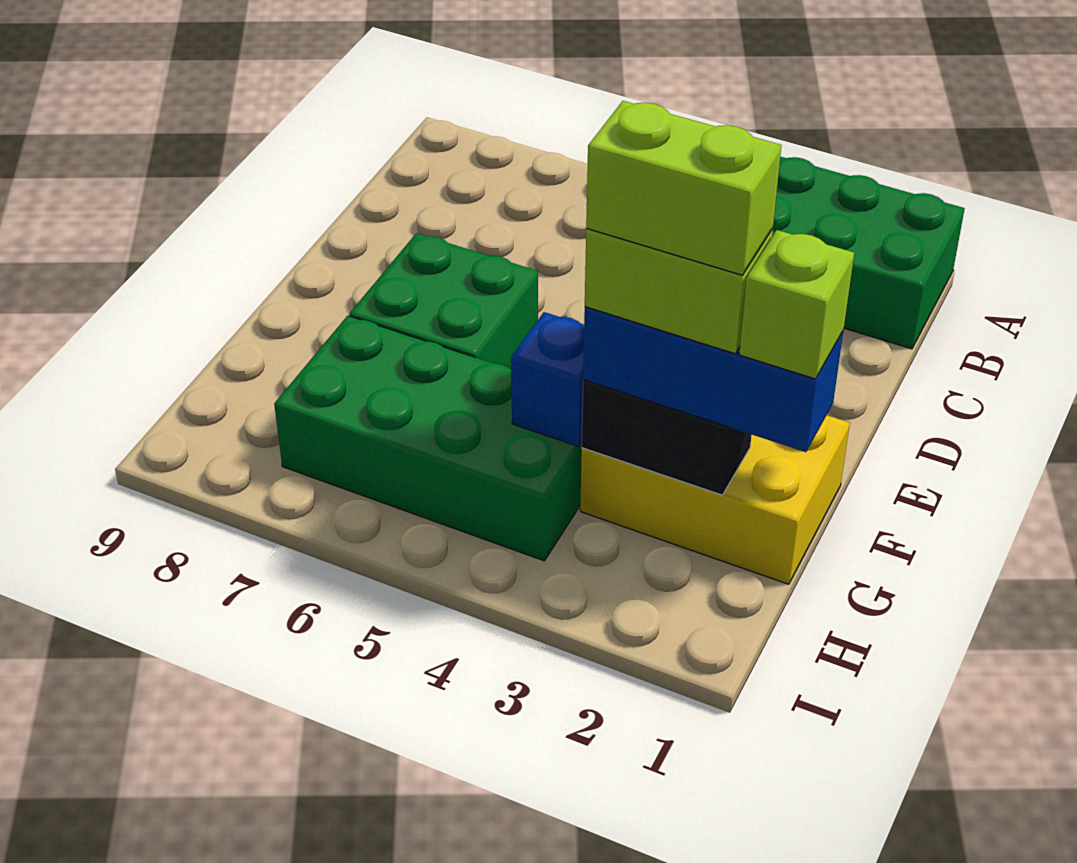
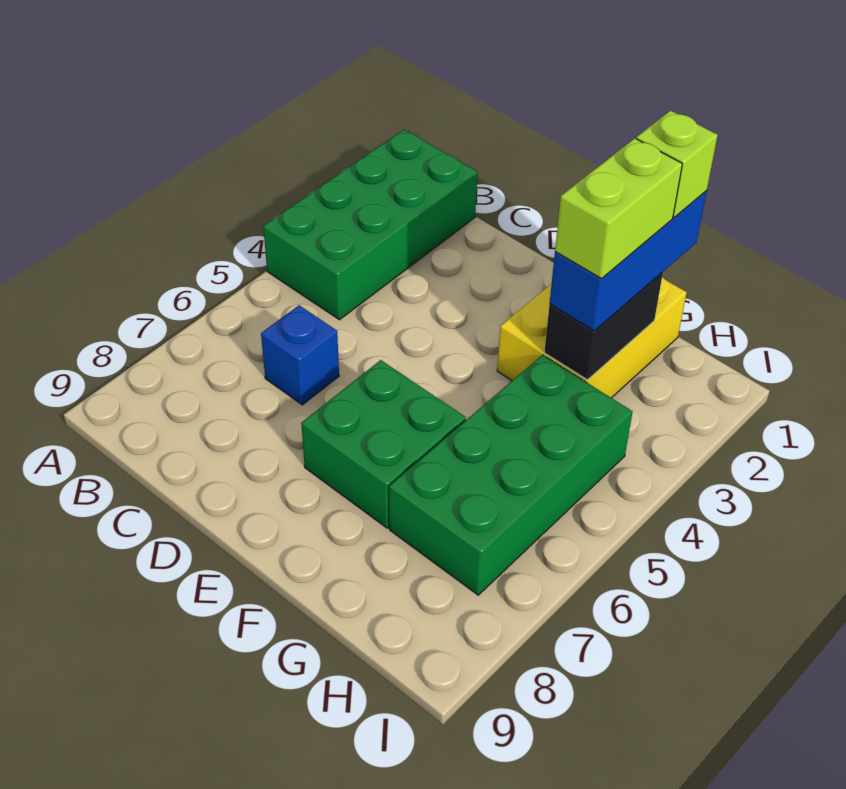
lime brick G2:G3 level 5 -> none
blue brick G4 level 2 -> blue brick C6 level 1

